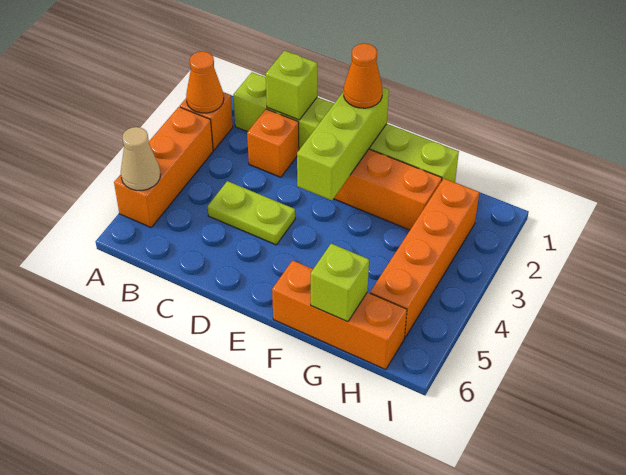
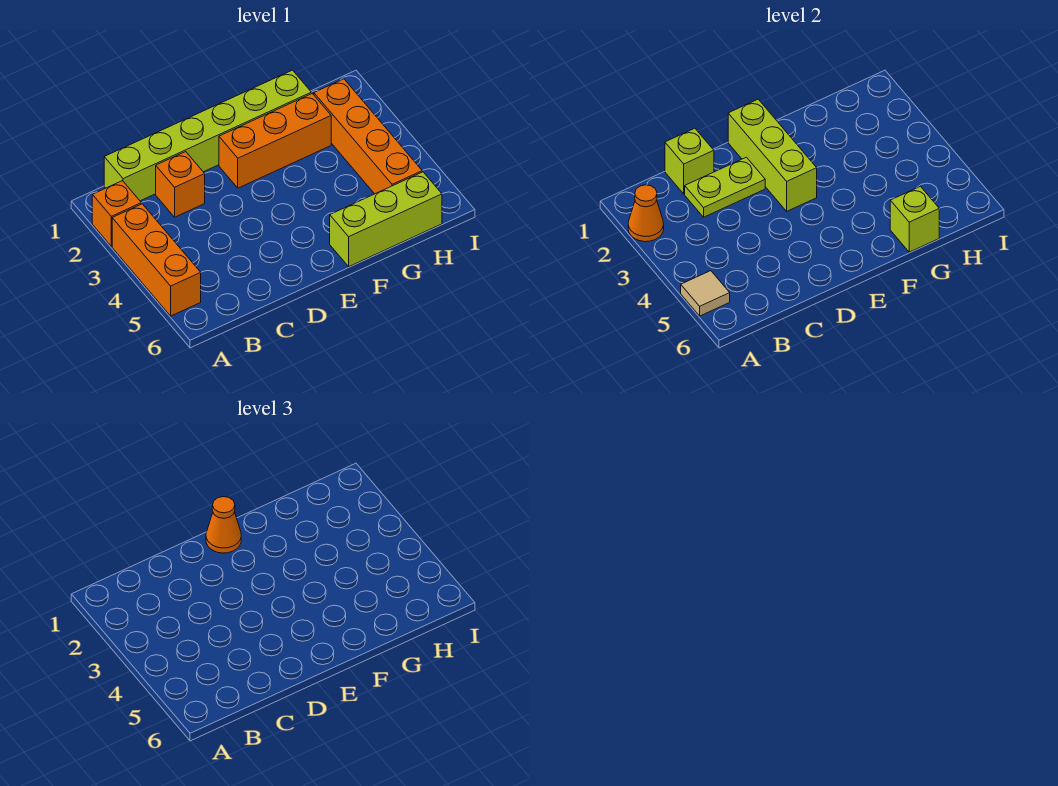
tan cone A5 level 2 -> tan tile A5 level 2
lime plate C4:D4 level 1 -> lime plate C2:D2 level 2
orange brick F6:H6 level 1 -> lime brick F6:H6 level 1

